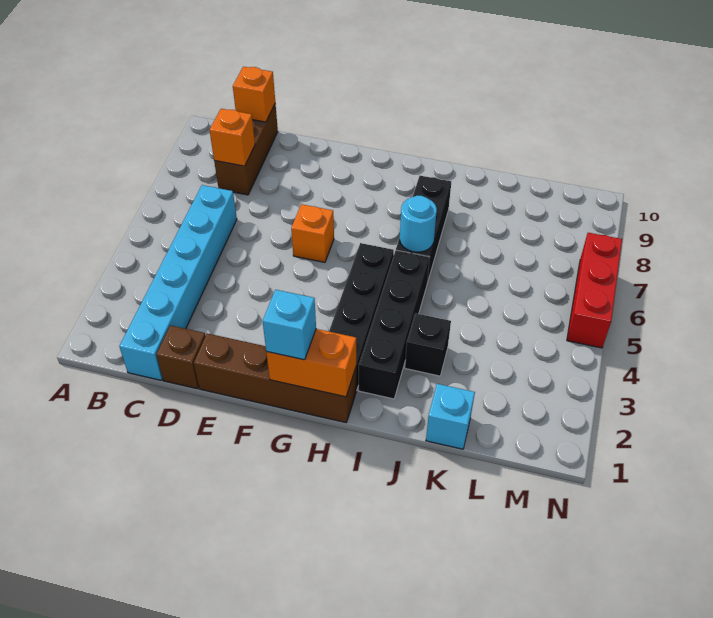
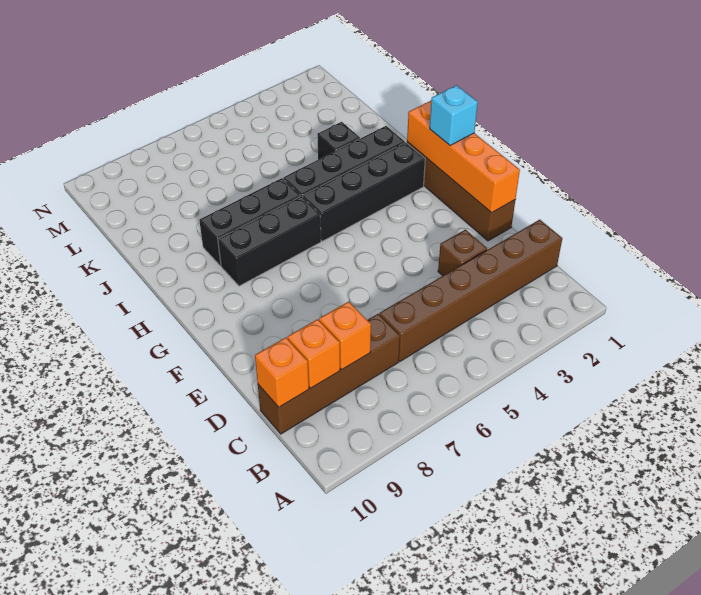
cyan brick C1:C6 level 1 -> brown brick C1:C6 level 1
brown brick C8:C10 level 1 -> brown brick C7:C10 level 1
brown brick D1 level 1 -> brown brick D3 level 1
orange brick F6 level 1 -> orange brick C9 level 2
orange brick G1:H1 level 2 -> orange brick E1:H1 level 2
none -> black brick H6:H8 level 1
cyan round brick I6 level 2 -> none
cyan brick K1 level 1 -> none
red brick N5:N7 level 1 -> none

